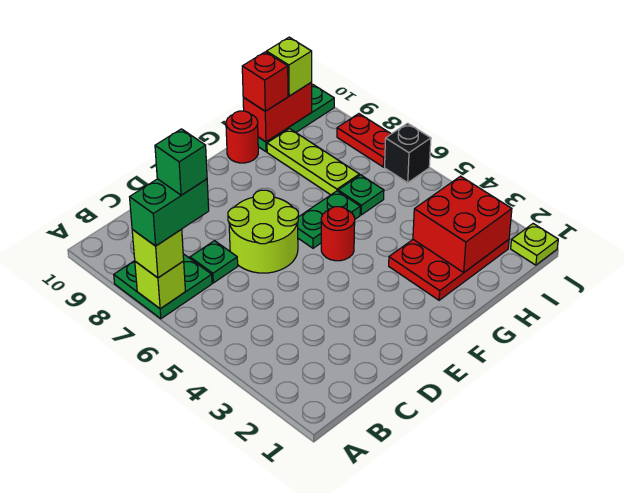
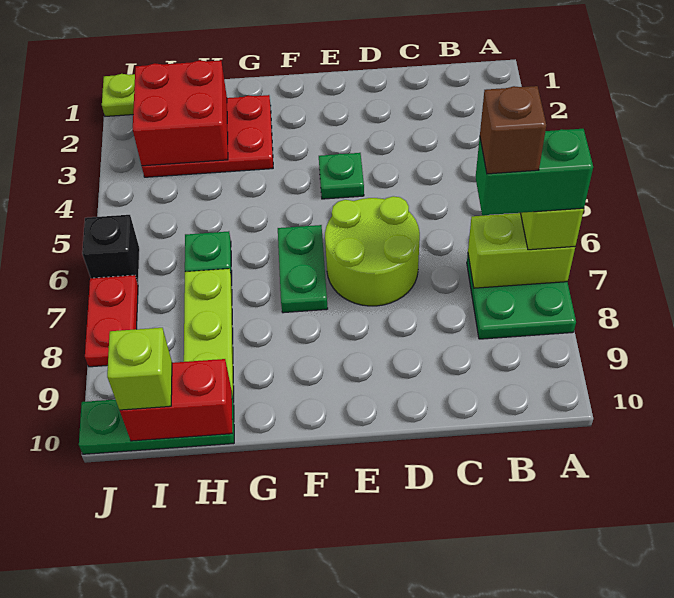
lime brick A7 level 2 -> lime brick A7:B7 level 2
green brick B7 level 5 -> brown brick B7 level 5
green plate C7 level 1 -> green plate E4 level 1
red round brick F5 level 1 -> none
green plate F6:G6 level 1 -> green plate F6:F7 level 1
red round brick G10 level 1 -> none
red brick H10 level 3 -> none

